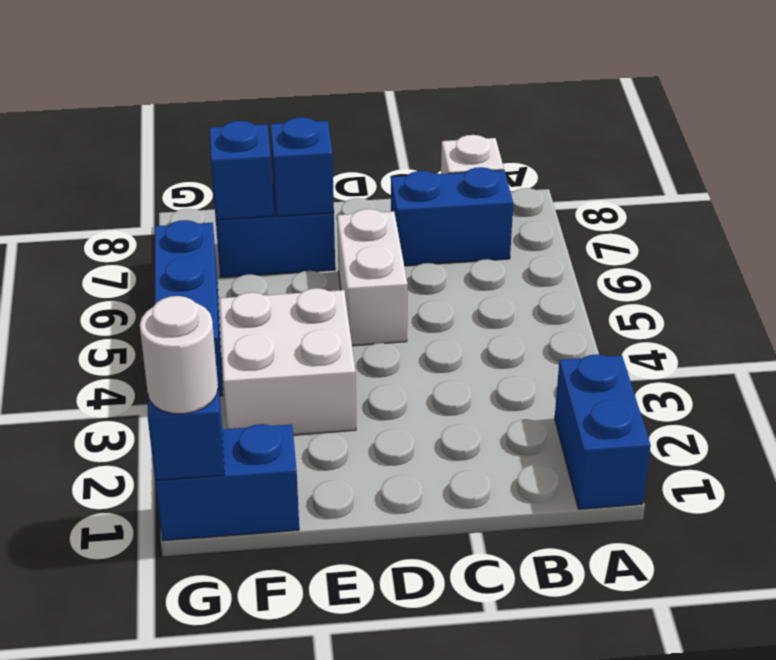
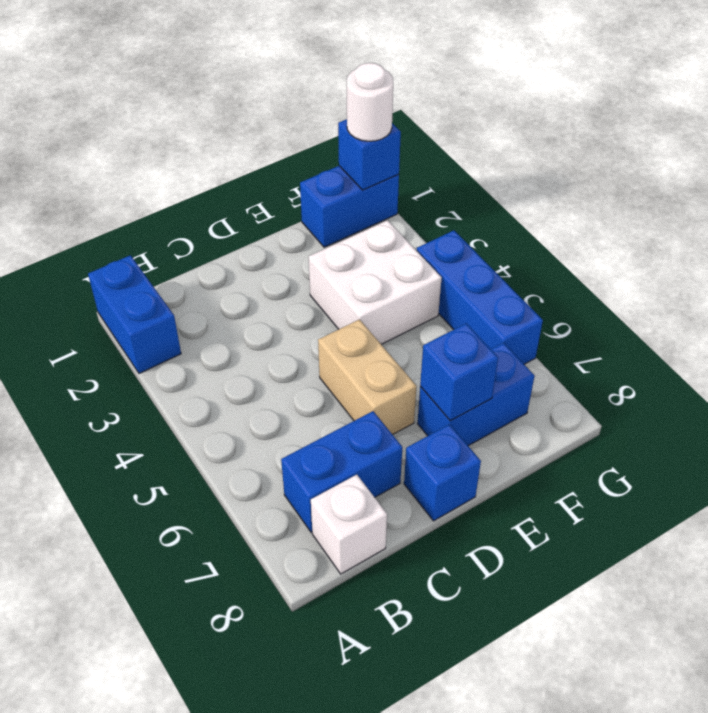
white brick D5:D6 level 1 -> tan brick D5:D6 level 1
blue brick F7 level 2 -> blue brick D8 level 1

